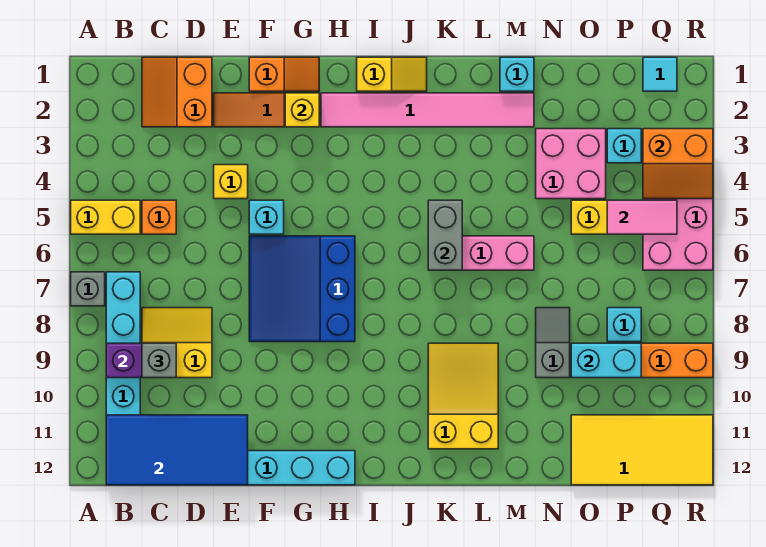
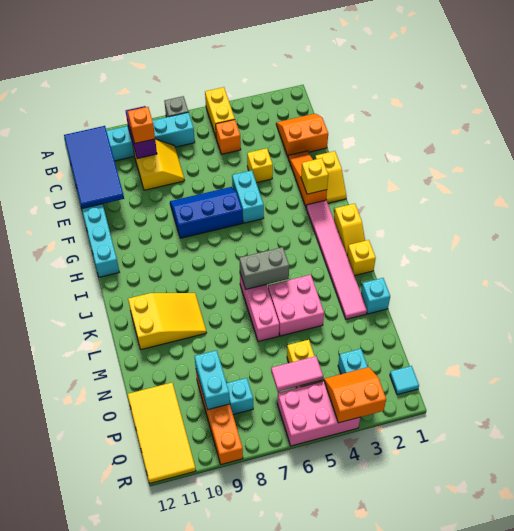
grey brick C9 level 3 -> orange brick C9 level 3
orange slope F1:G1 level 1 top F -> yellow slope F1:G1 level 1 top F
cyan brick F5 level 1 -> cyan brick F5:G5 level 1
blue slope F6:H8 level 1 top H -> blue slope F6:G8 level 1 top G
none -> yellow brick K1 level 1
pink brick N3:O4 level 1 -> pink brick L4:M5 level 1
grey slope N8:N9 level 1 top 9 -> none
pink tile P5:Q5 level 2 -> pink tile P5:P6 level 2
orange slope Q3:R4 level 2 top 3 -> orange slope Q3:R4 level 2 top R

